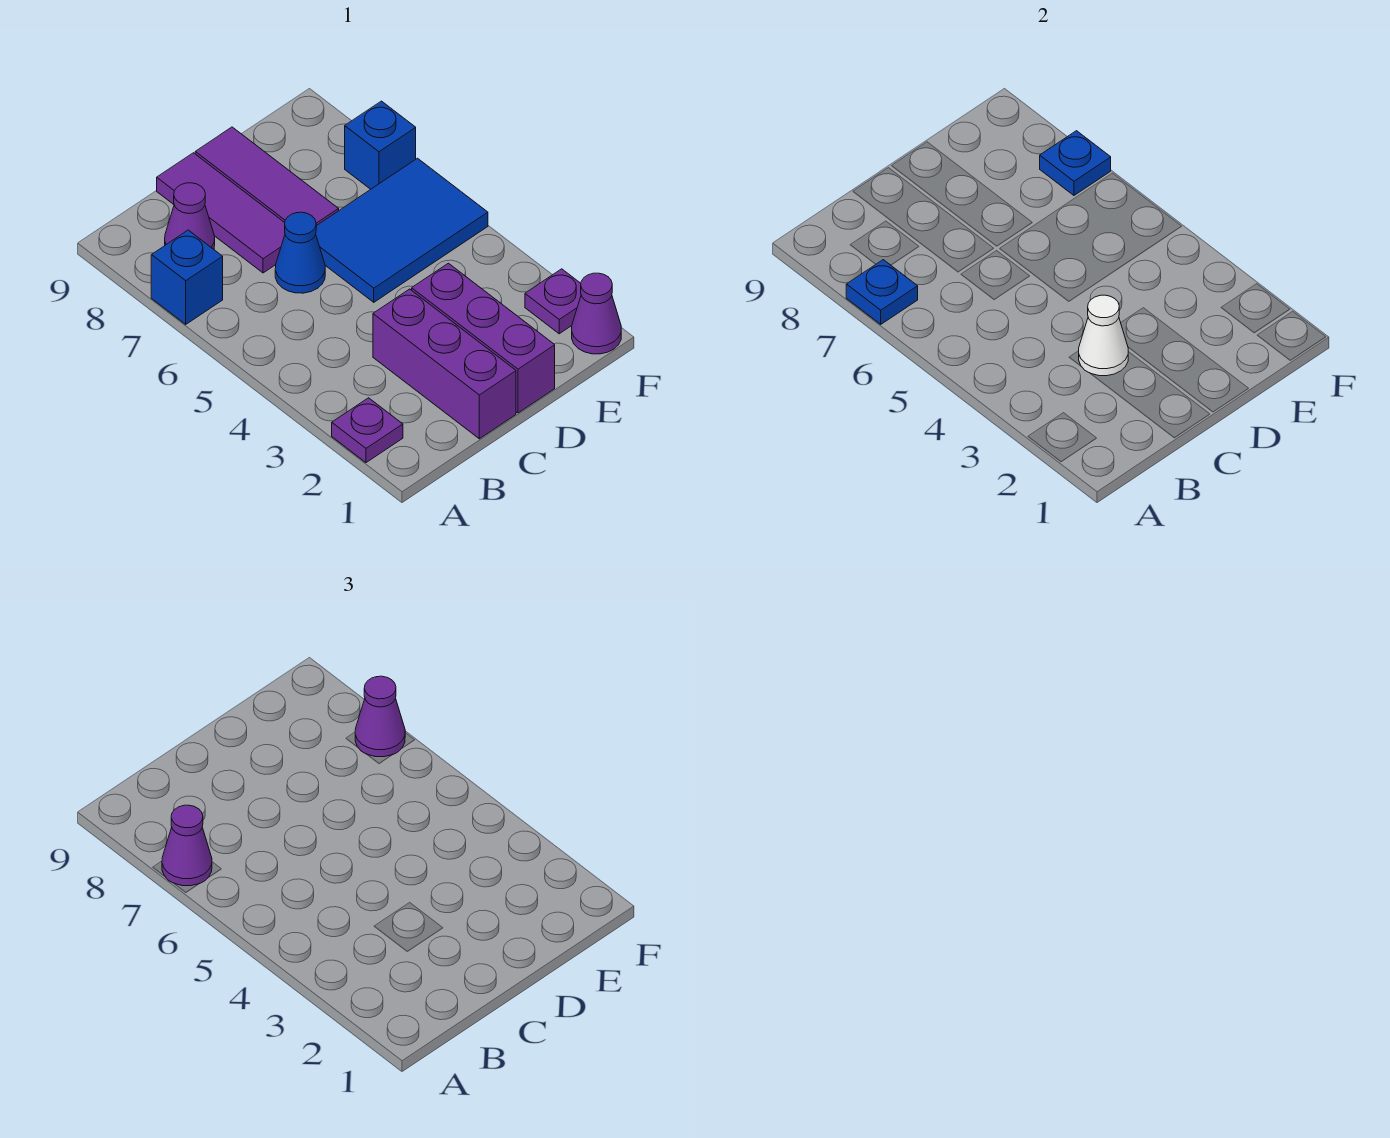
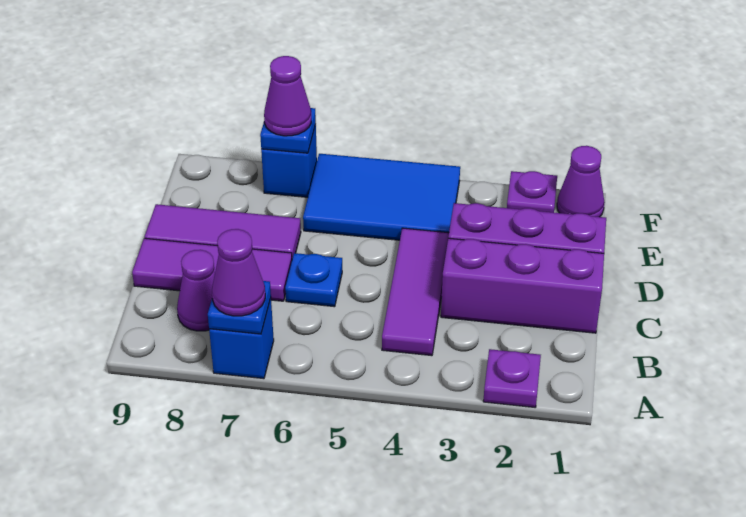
none -> purple tile B4:D4 level 1
white cone C3 level 2 -> none
blue cone C6 level 1 -> blue plate C6 level 1
blue tile D5:F6 level 1 -> blue tile E4:F6 level 1

